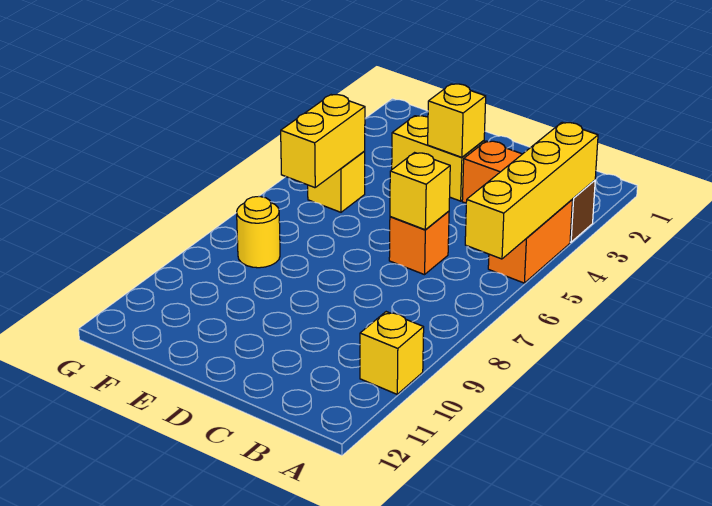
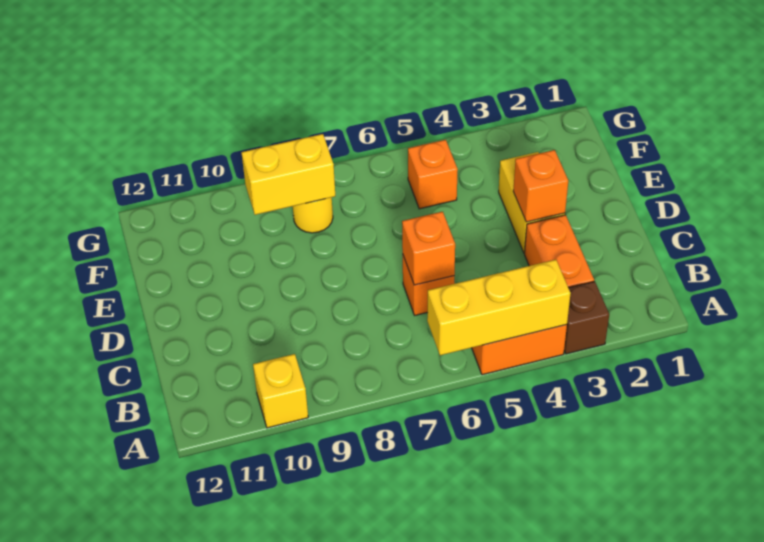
yellow brick A3:A6 level 2 -> yellow brick A4:A6 level 2
yellow brick C6 level 2 -> orange brick C6 level 2
yellow brick D3 level 2 -> orange brick D3 level 2
yellow brick F5 level 1 -> orange brick F5 level 1
yellow brick F5:F6 level 2 -> yellow brick F8:F9 level 2

